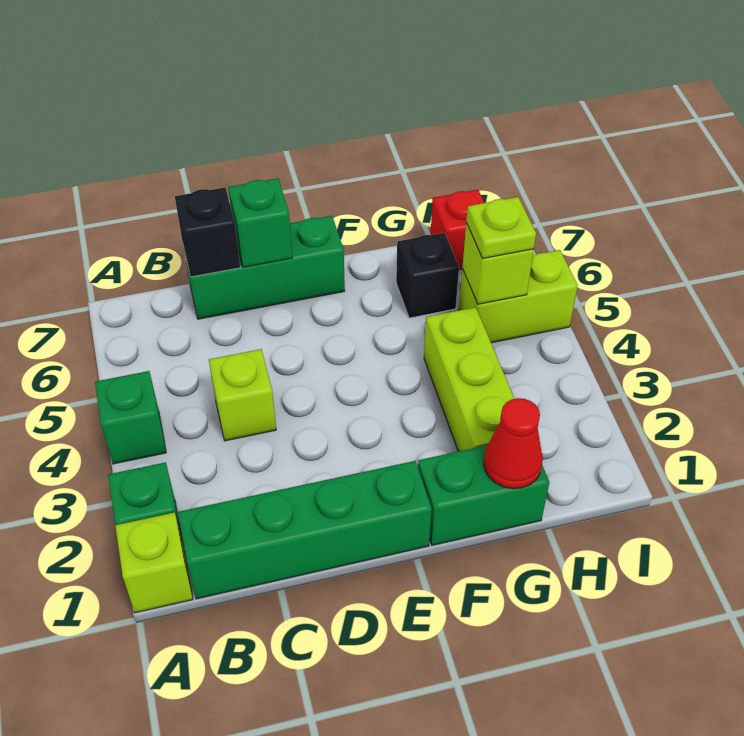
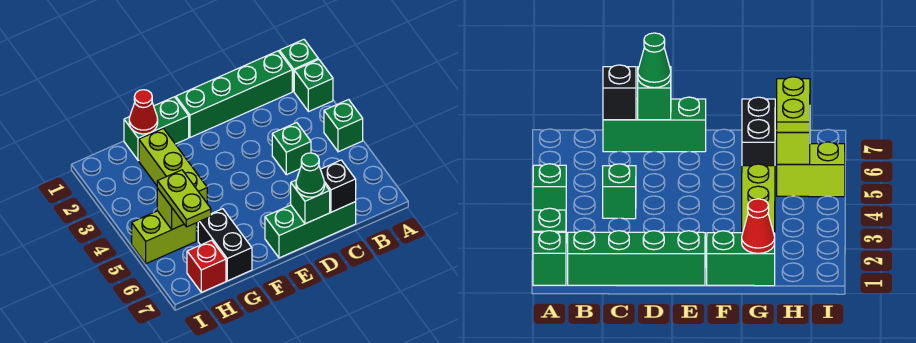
lime brick A1 level 1 -> green brick A1 level 1
lime brick C4 level 1 -> green brick C4 level 1
none -> green cone D7 level 3
black brick G6 level 1 -> black brick G6:G7 level 1
lime plate H5 level 3 -> lime plate H5:H6 level 3

